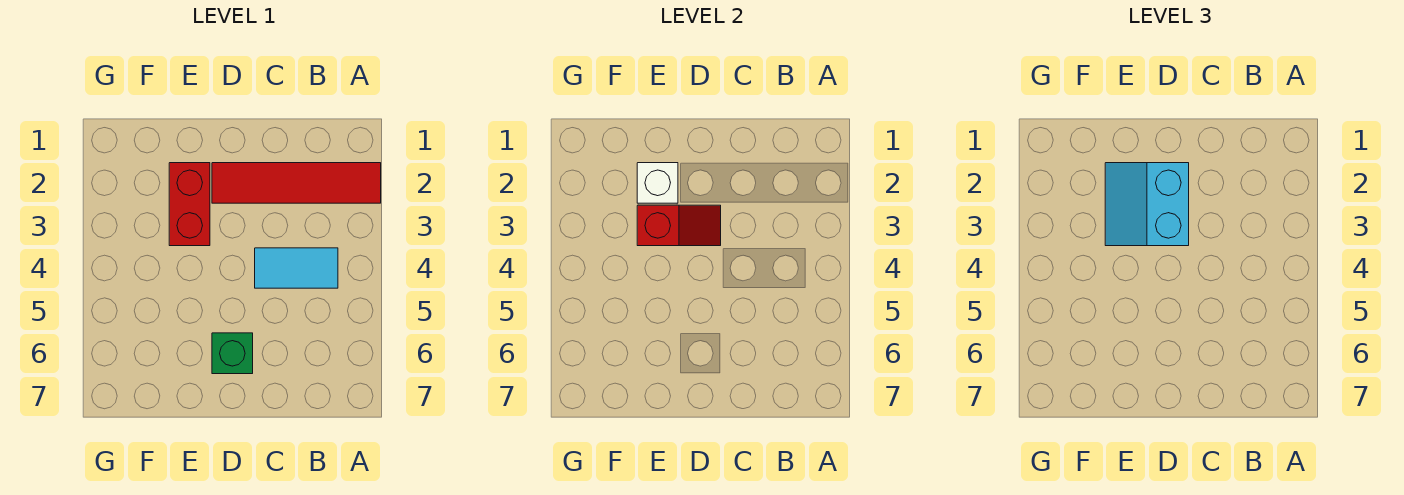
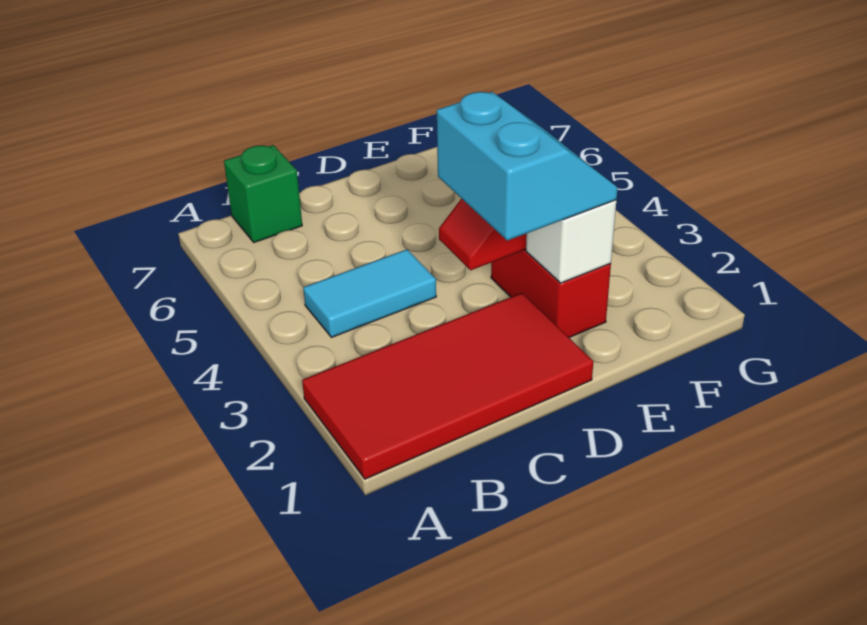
red tile A2:D2 level 1 -> red tile A1:D2 level 1
green brick D6 level 1 -> green brick B7 level 1

